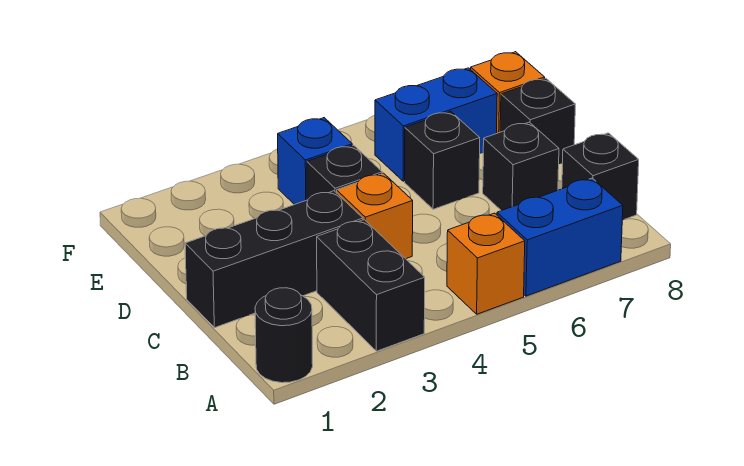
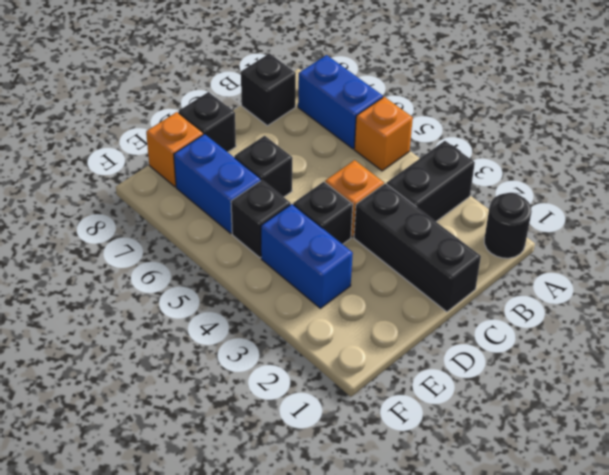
black brick C7 level 1 -> black brick E5 level 1
blue brick E4 level 1 -> blue brick E3:E4 level 1

